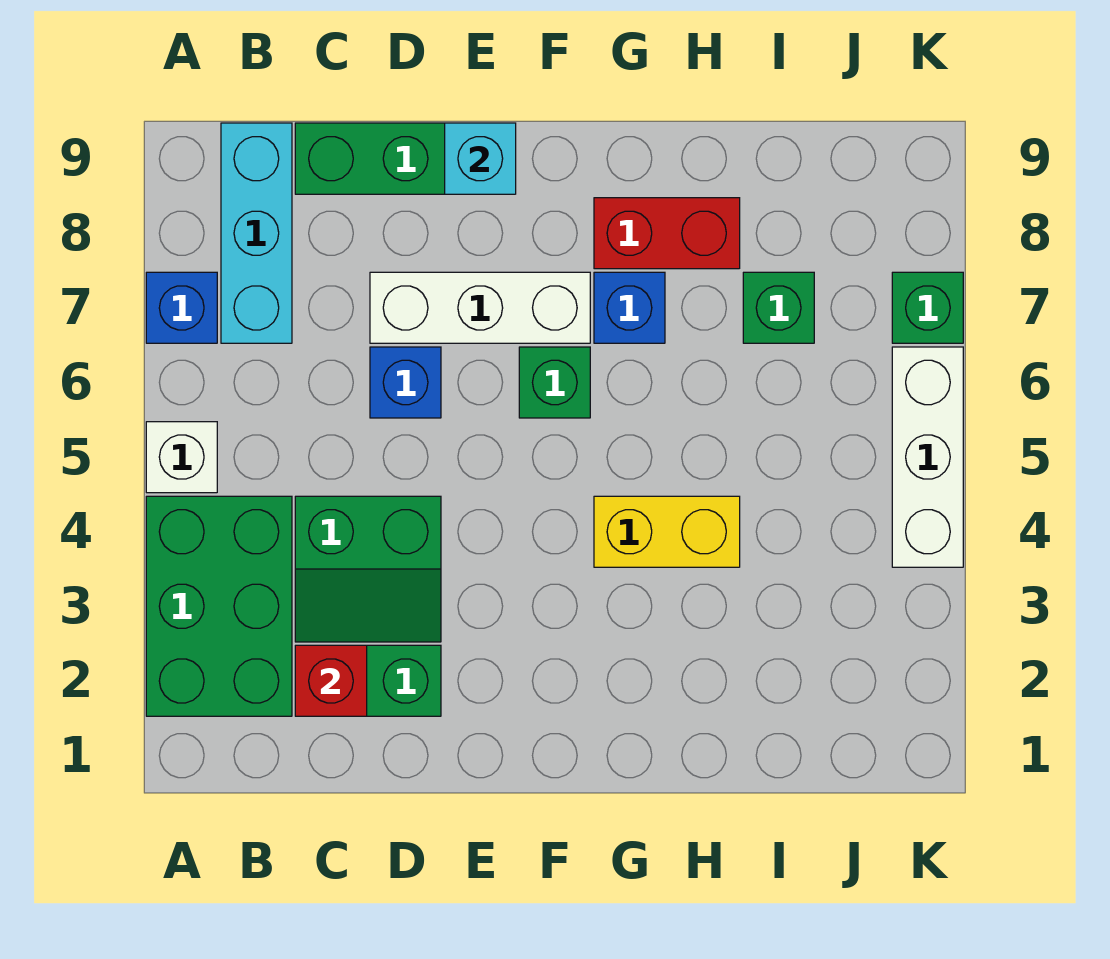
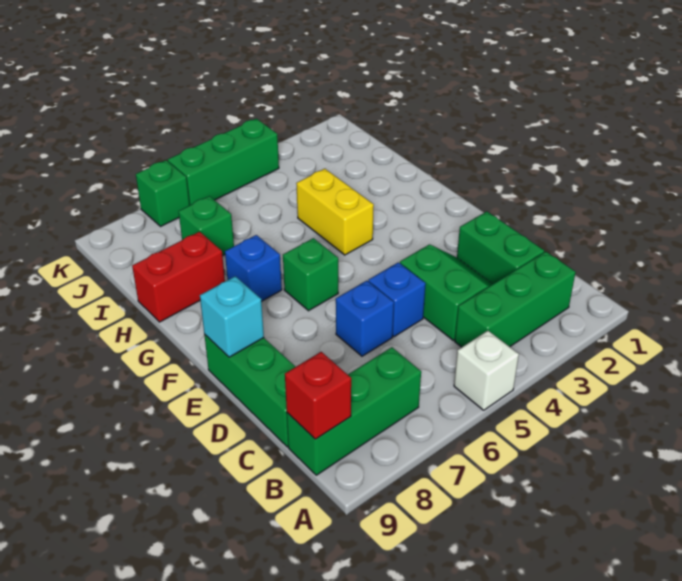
green brick A2:B4 level 1 -> green brick B2:B4 level 1
blue brick A7 level 1 -> blue brick D5 level 1
cyan brick B7:B9 level 1 -> green brick B7:B9 level 1
red brick C2 level 2 -> red brick B9 level 2
white brick D7:F7 level 1 -> none
red brick G8:H8 level 1 -> red brick H8:H9 level 1
white brick K4:K6 level 1 -> green brick K4:K6 level 1

